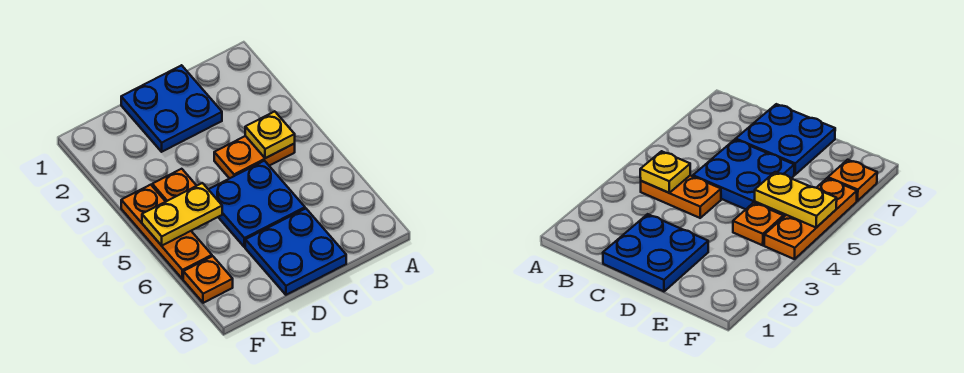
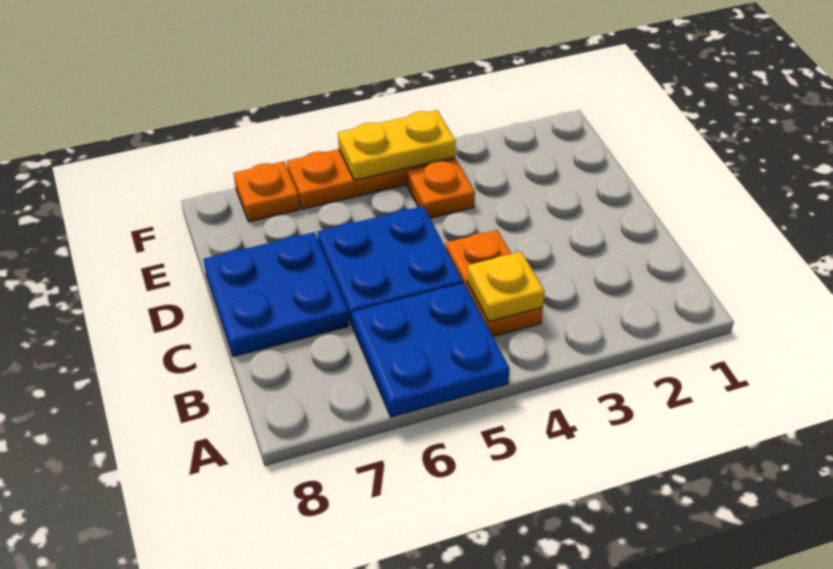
blue plate C1:D2 level 1 -> blue plate A5:B6 level 1
yellow plate E5:F5 level 2 -> yellow plate F4:F5 level 2

